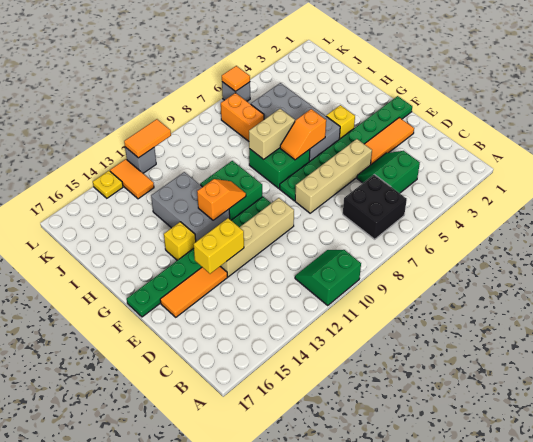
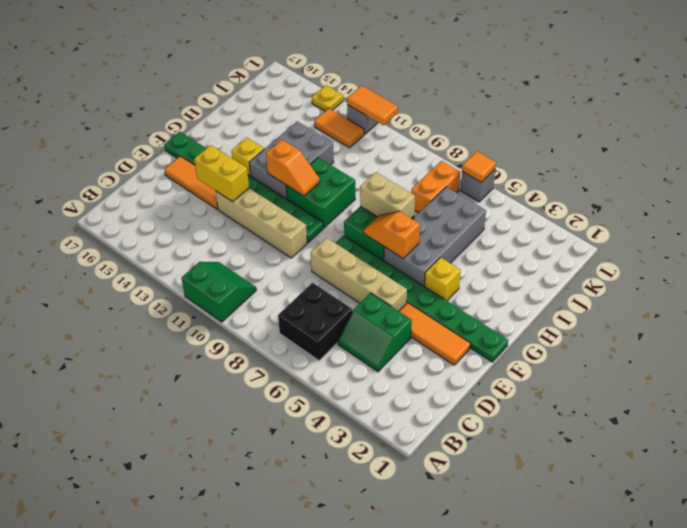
green slope C4:D5 level 1 top C -> green slope C4:D5 level 1 top D
orange tile K13:L13 level 1 -> orange tile K12:K13 level 1

